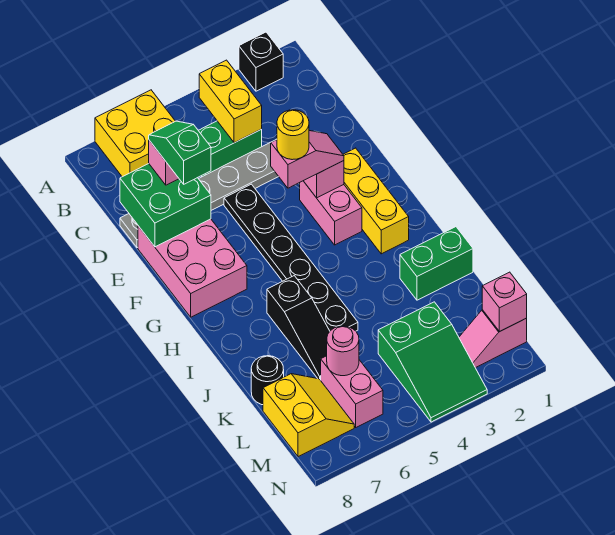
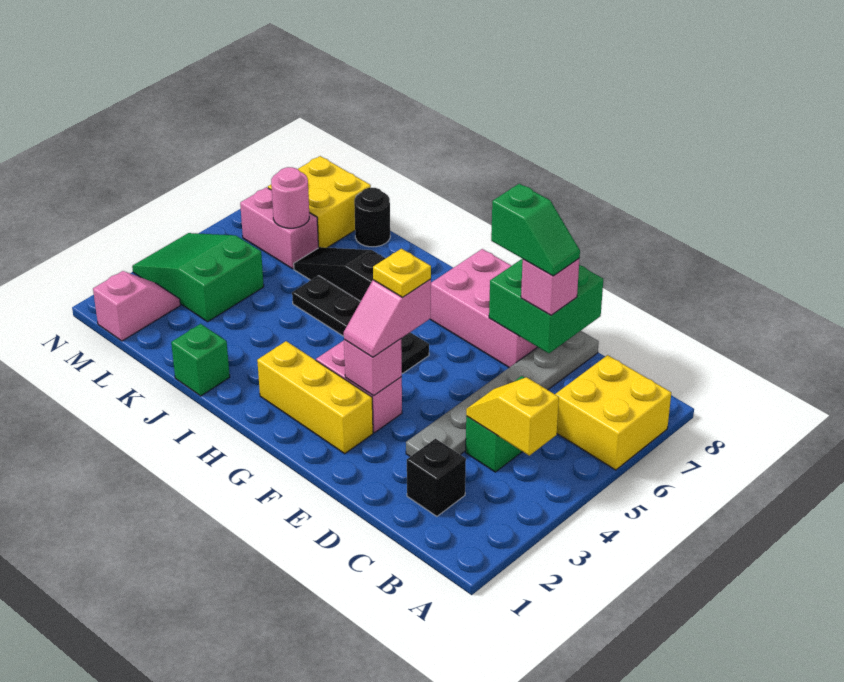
black brick A2 level 1 -> black brick C2 level 1
yellow brick B4:C4 level 2 -> yellow slope B4:C4 level 2 top B
black plate E5:J5 level 1 -> black plate G5:J5 level 1
yellow round brick F4 level 4 -> yellow plate F4 level 4
green brick J1:J2 level 1 -> green brick J1 level 1
yellow slope L7:M8 level 1 top 8 -> yellow brick L7:M8 level 1
pink brick M1 level 2 -> none

